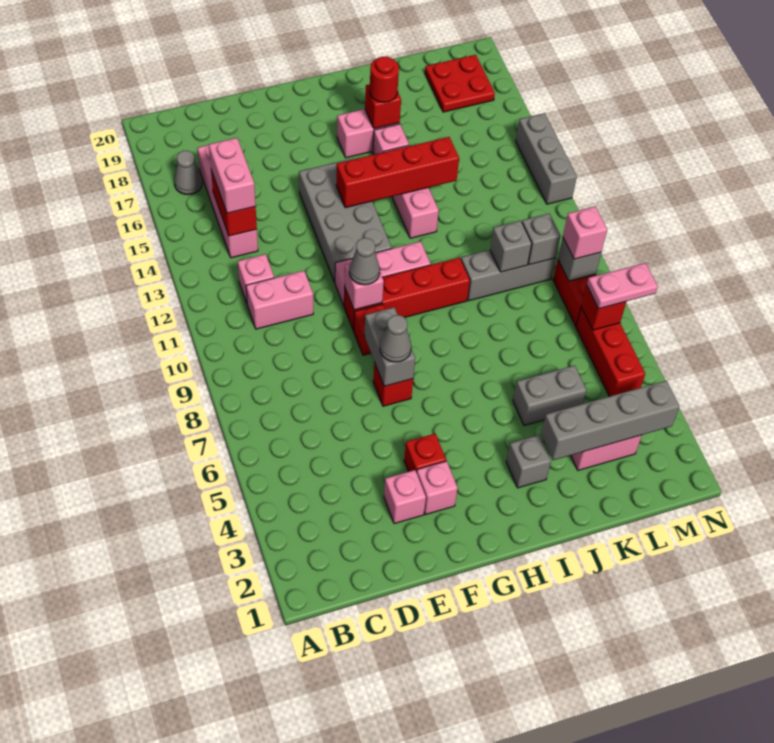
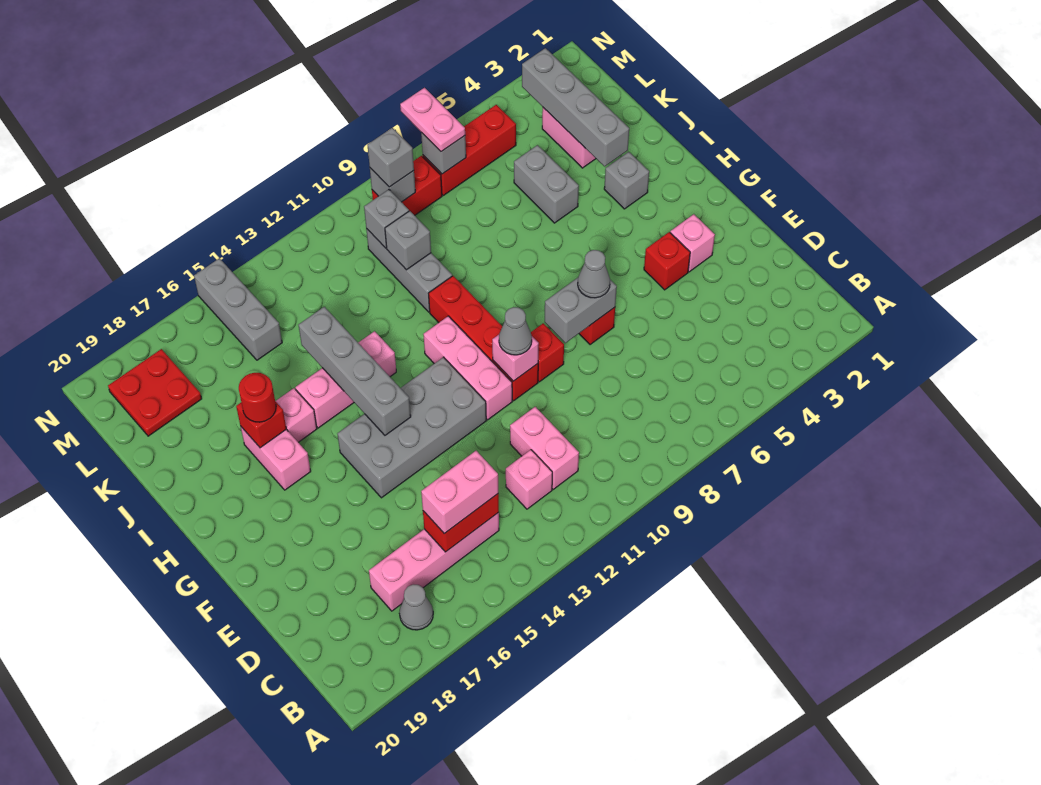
pink brick E3 level 1 -> none
red brick G14:J14 level 2 -> grey brick G14:J14 level 2
red brick M7 level 2 -> grey brick M7 level 2
pink brick M9 level 3 -> grey brick M9 level 3
grey brick N13:N15 level 1 -> grey brick L15:N15 level 1

